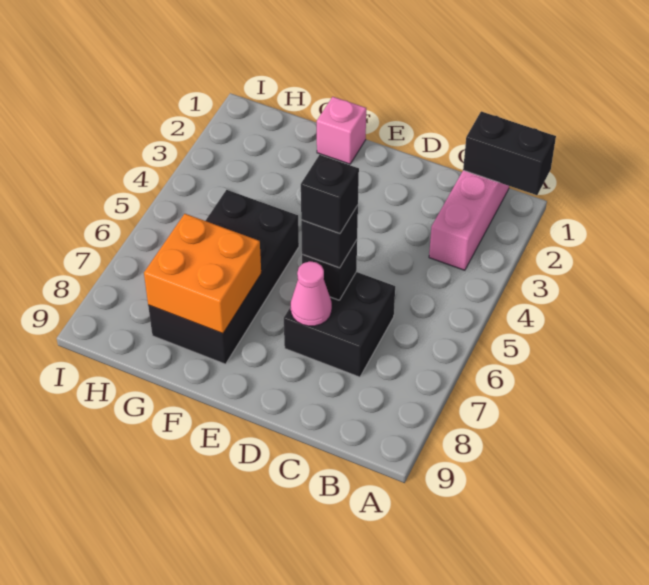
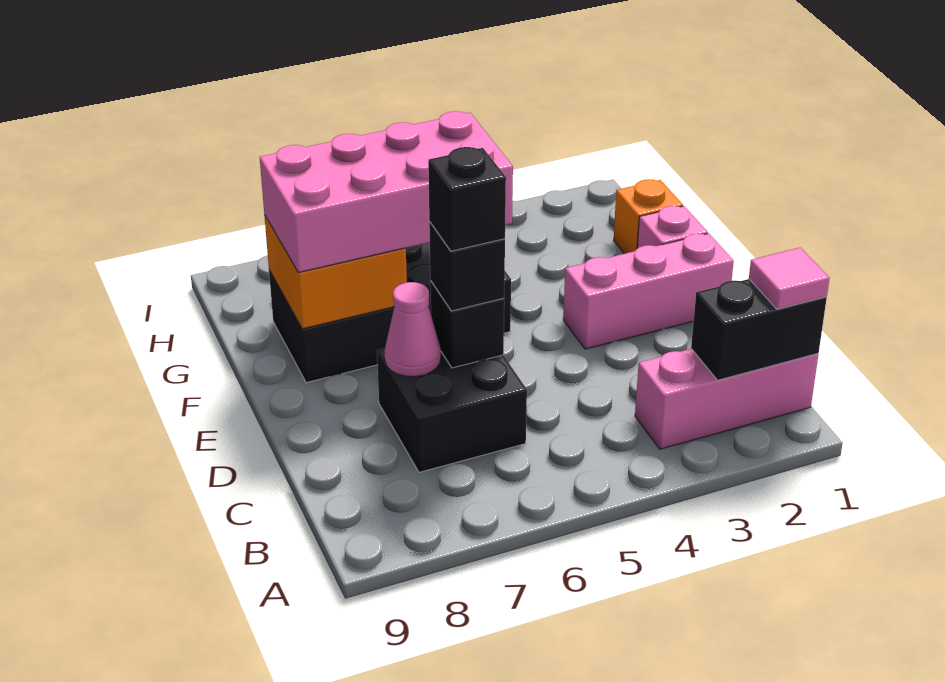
black brick A1:B1 level 2 -> black brick B1:B2 level 2
none -> pink tile B1 level 3
none -> pink brick E1:E3 level 1
none -> pink brick F5:G8 level 3
none -> orange brick G1 level 1

